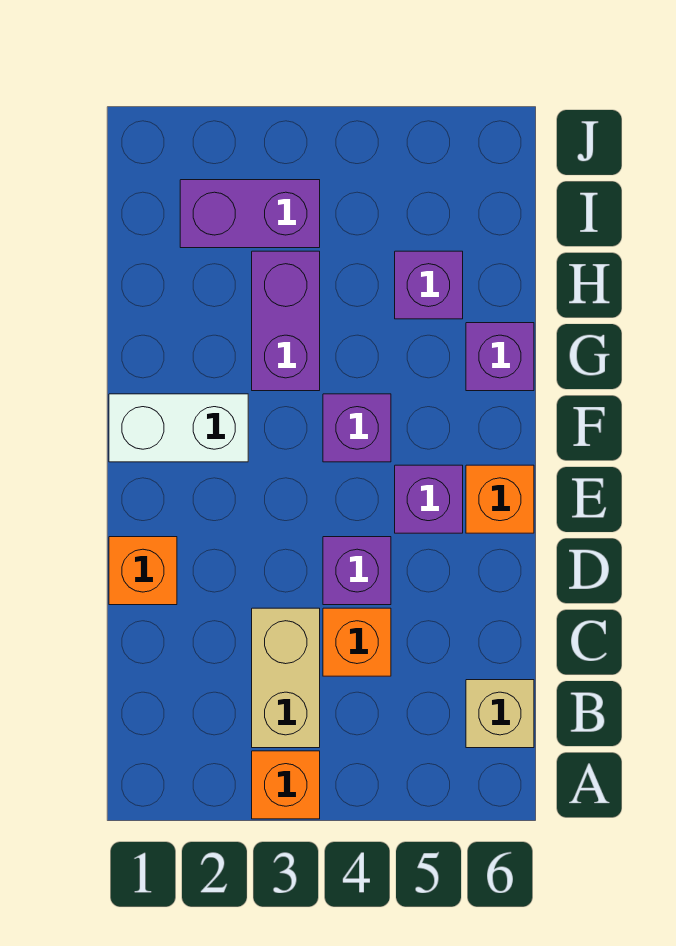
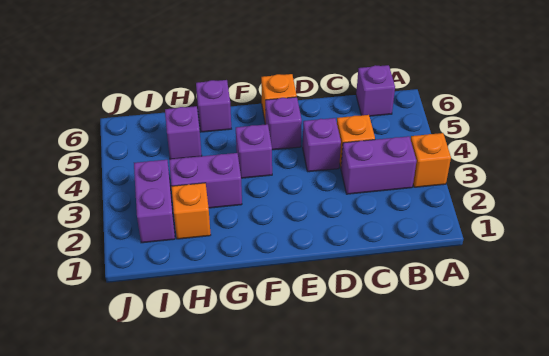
tan brick B3:C3 level 1 -> purple brick B3:C3 level 1
tan brick B6 level 1 -> purple brick B6 level 1
orange brick D1 level 1 -> orange brick H2 level 1
white brick F1:F2 level 1 -> none

